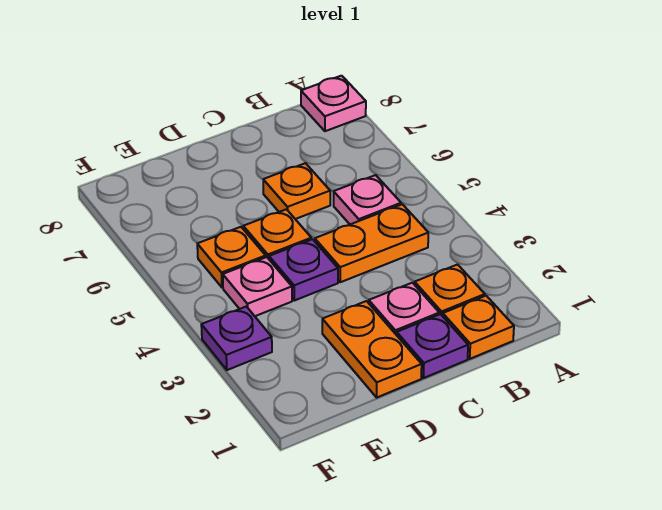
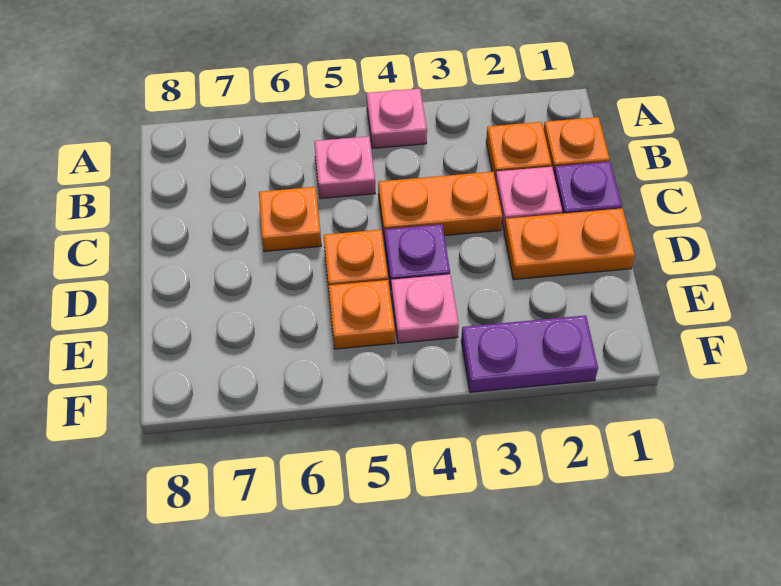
pink plate A8 level 1 -> pink plate A4 level 1
orange plate B4:C4 level 1 -> orange plate C3:C4 level 1
purple plate F3 level 1 -> purple plate F2:F3 level 1

